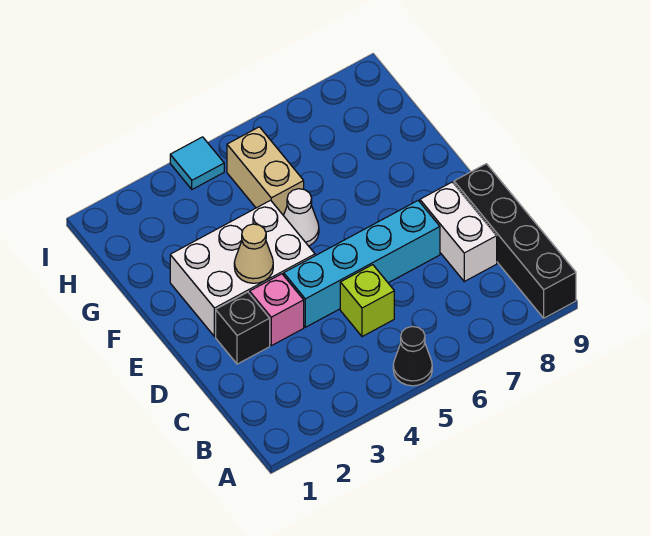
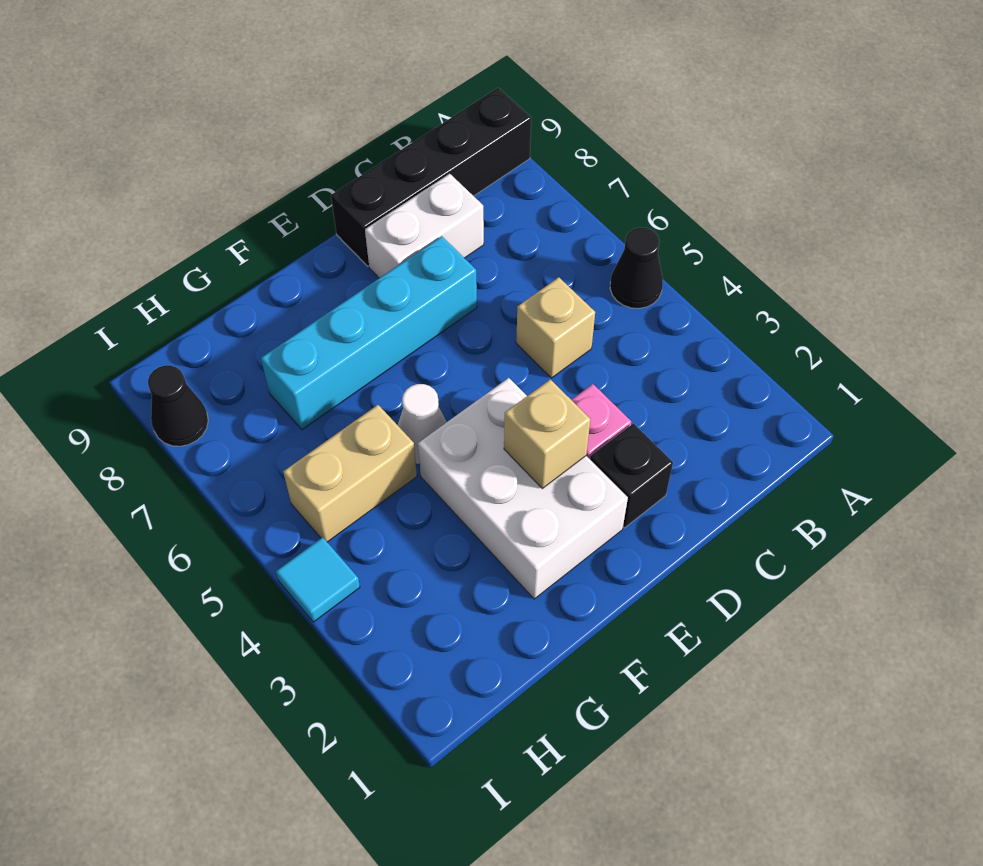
lime brick C5 level 1 -> tan brick C5 level 1
cyan brick D4:D7 level 1 -> cyan brick D7:G7 level 1
tan cone E3 level 2 -> tan brick E3 level 2
none -> black cone I8 level 1

